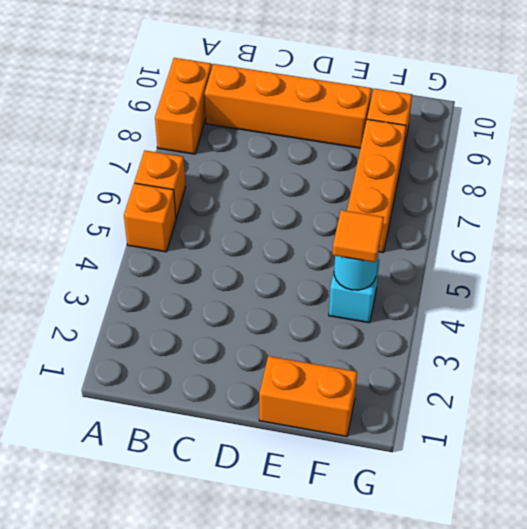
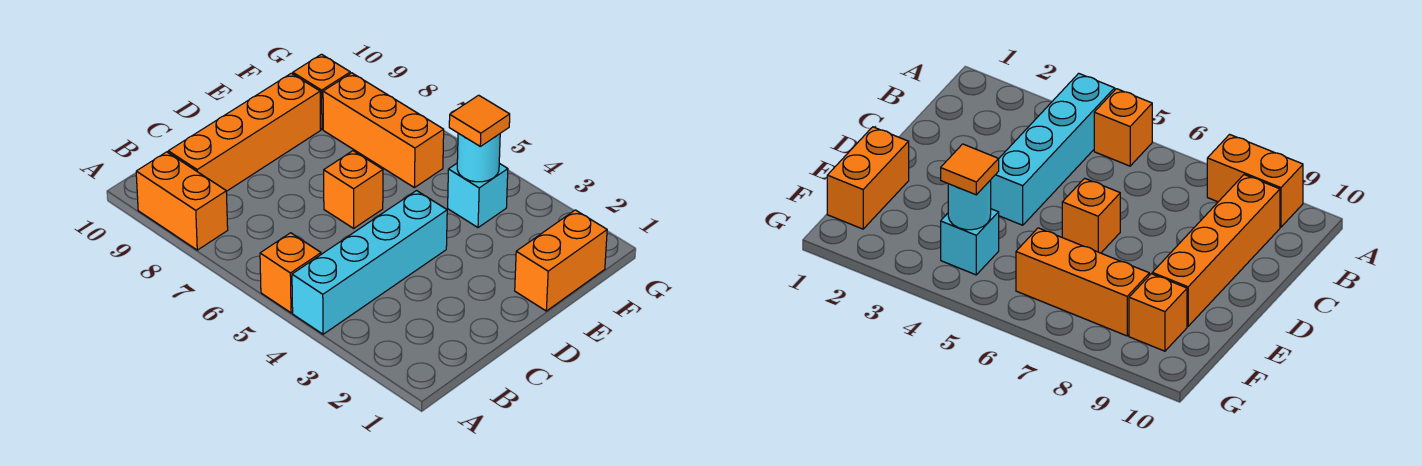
none -> cyan brick A4:D4 level 1
orange brick A6 level 1 -> orange brick D6 level 1

